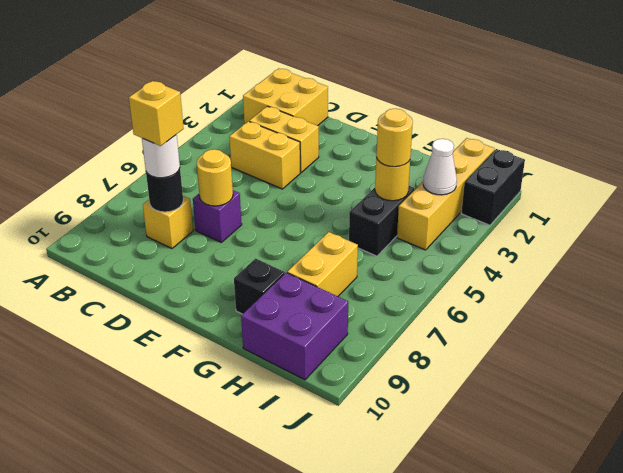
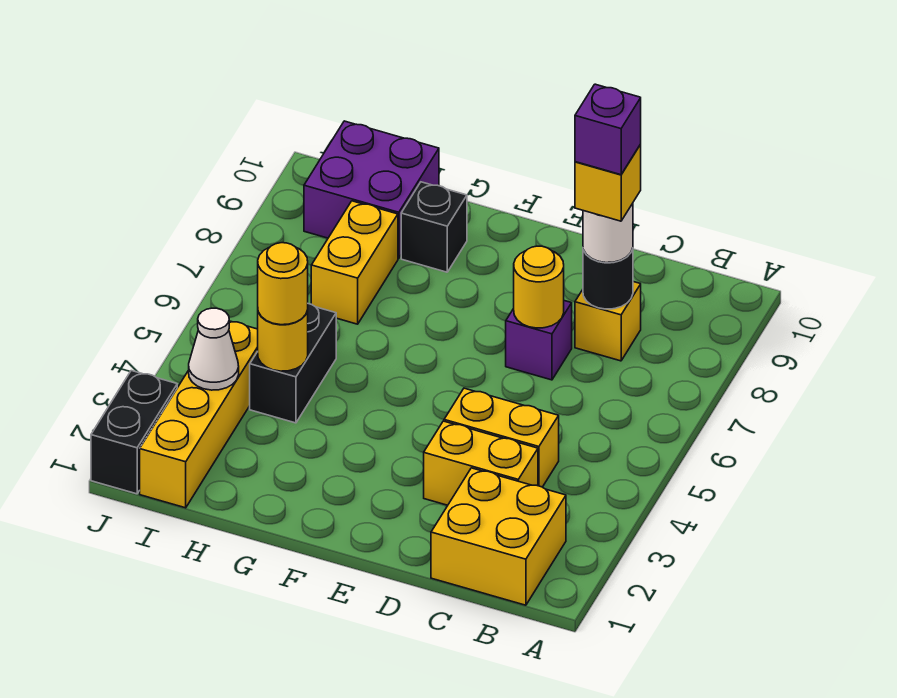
none -> purple brick C8 level 5

